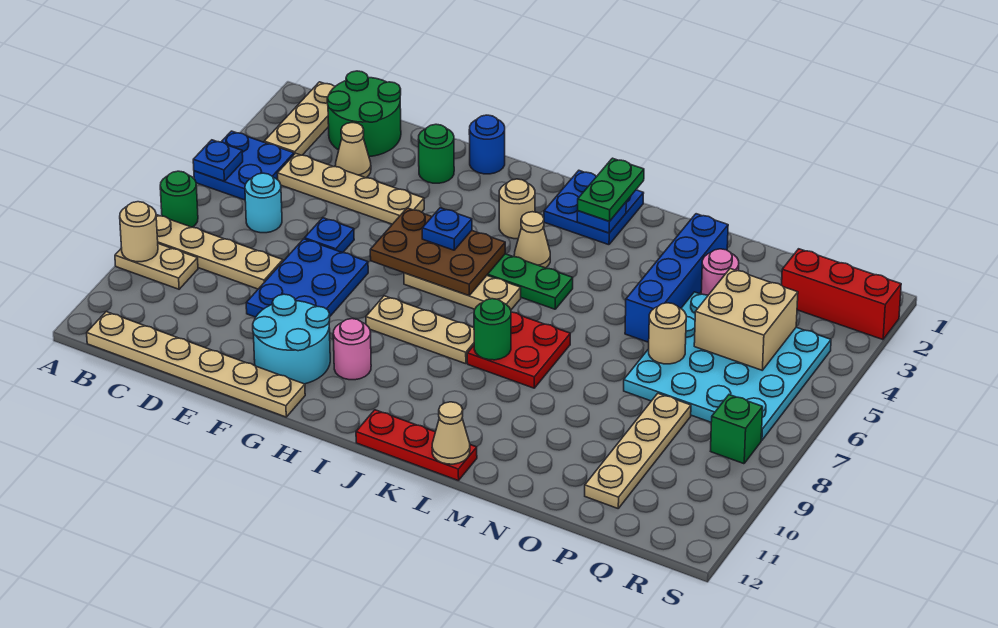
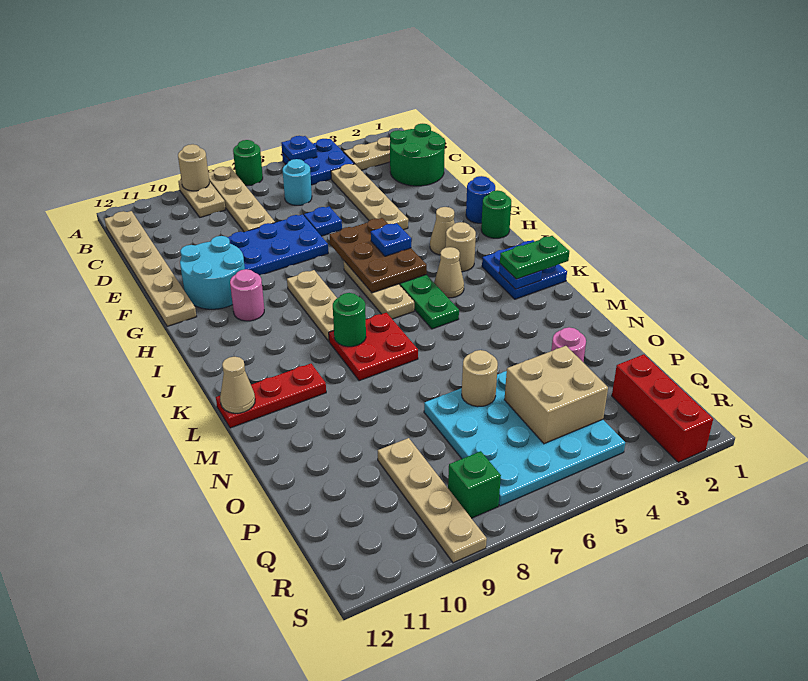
tan cone D3 level 1 -> tan cone H3 level 1
green round brick F2 level 1 -> green round brick H1 level 1
red plate J12:L12 level 1 -> red plate L10:L12 level 1
blue brick N2:N5 level 1 -> none
tan plate P8:P11 level 1 -> tan plate P9:S9 level 1

